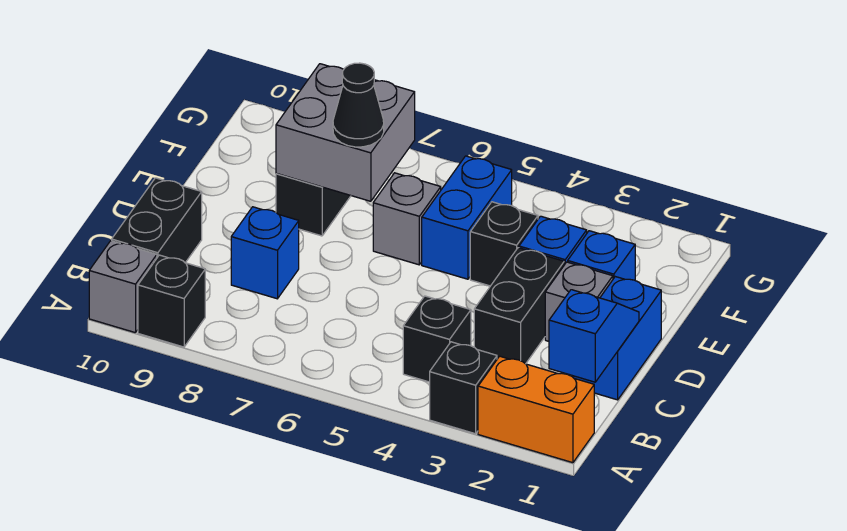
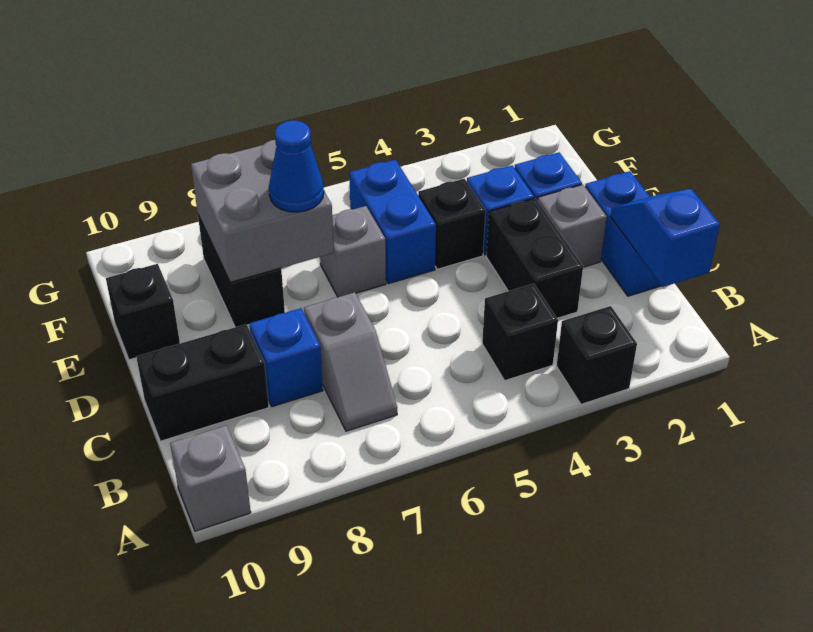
orange brick A1:A2 level 1 -> none
black brick A9 level 1 -> black brick E10 level 1
none -> grey slope B7:C7 level 1 top C
black brick B10:C10 level 1 -> black brick C9:C10 level 1
black cone E7 level 3 -> blue cone E7 level 3

